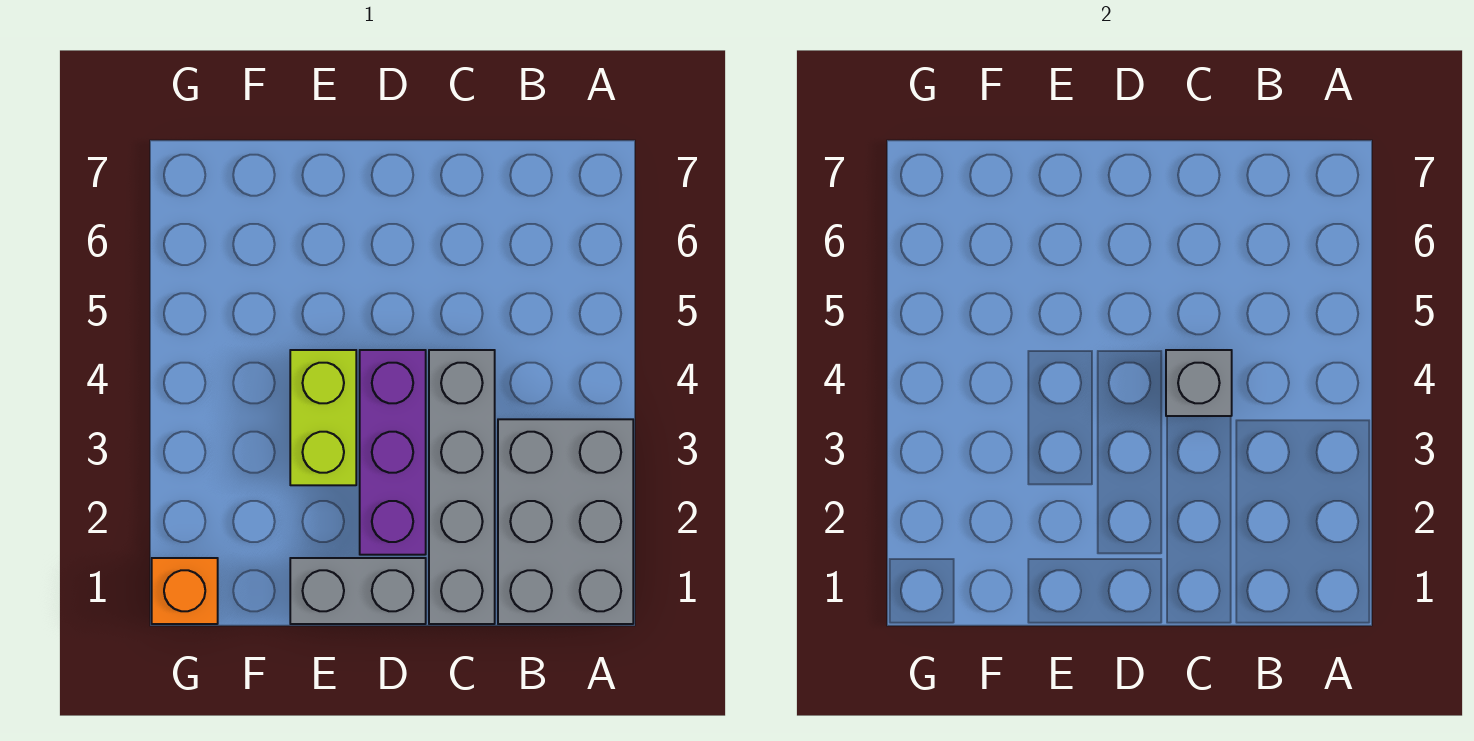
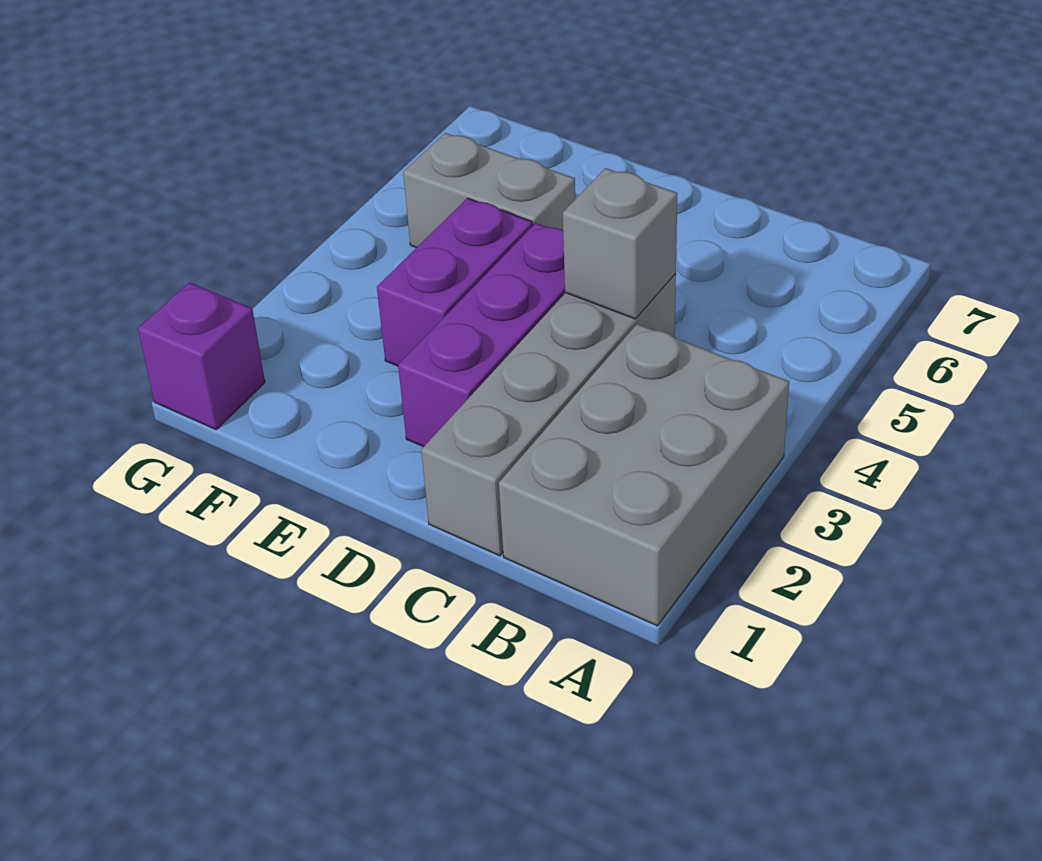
grey brick D1:E1 level 1 -> grey brick E5:F5 level 1
lime brick E3:E4 level 1 -> purple brick E3:E4 level 1
orange brick G1 level 1 -> purple brick G1 level 1

